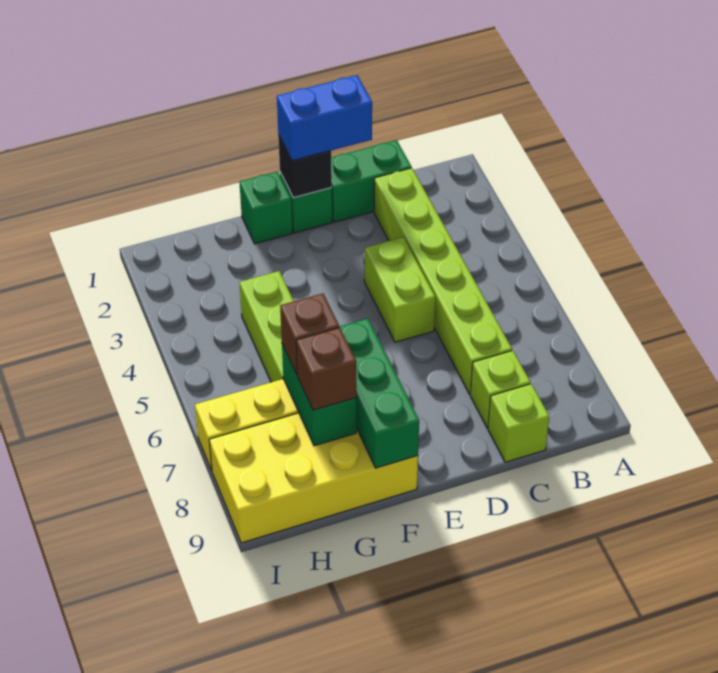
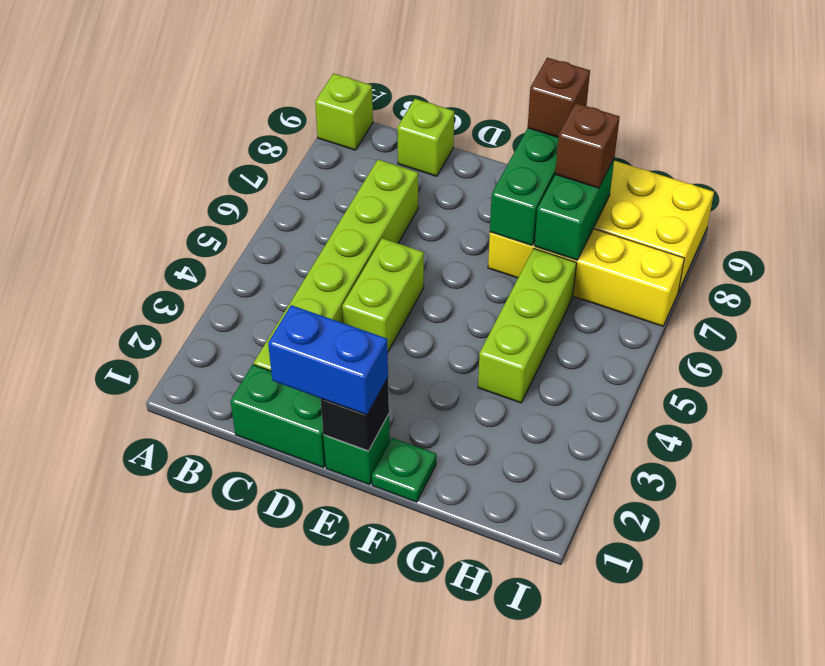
lime brick C8 level 1 -> lime brick A9 level 1
green brick F1 level 1 -> green plate F1 level 1
brown brick G7 level 3 -> brown brick F9 level 3

